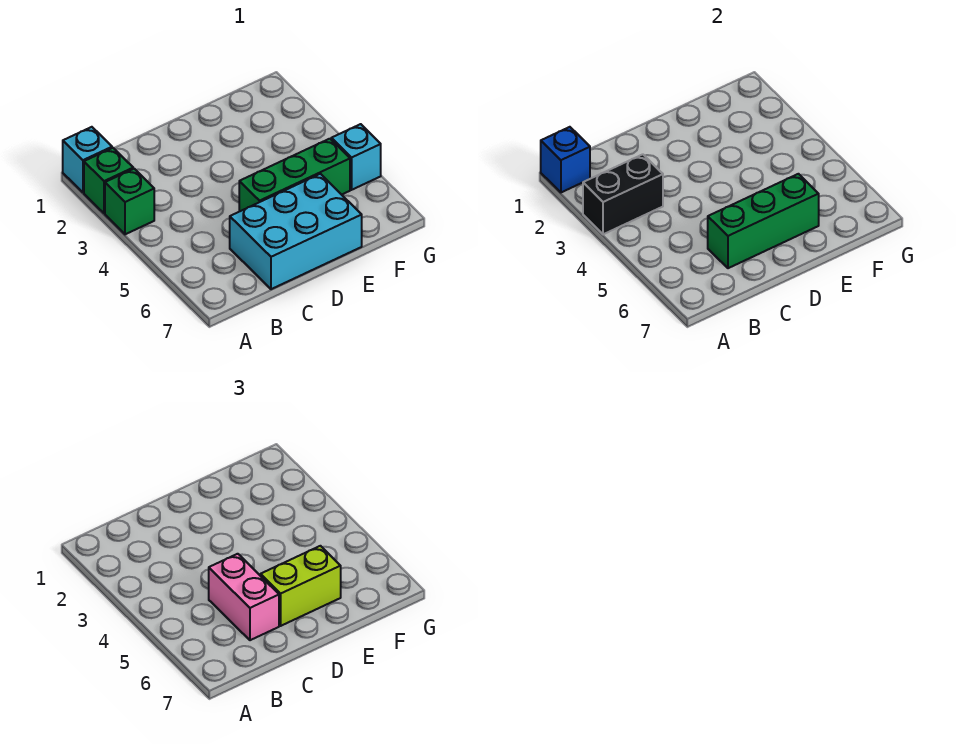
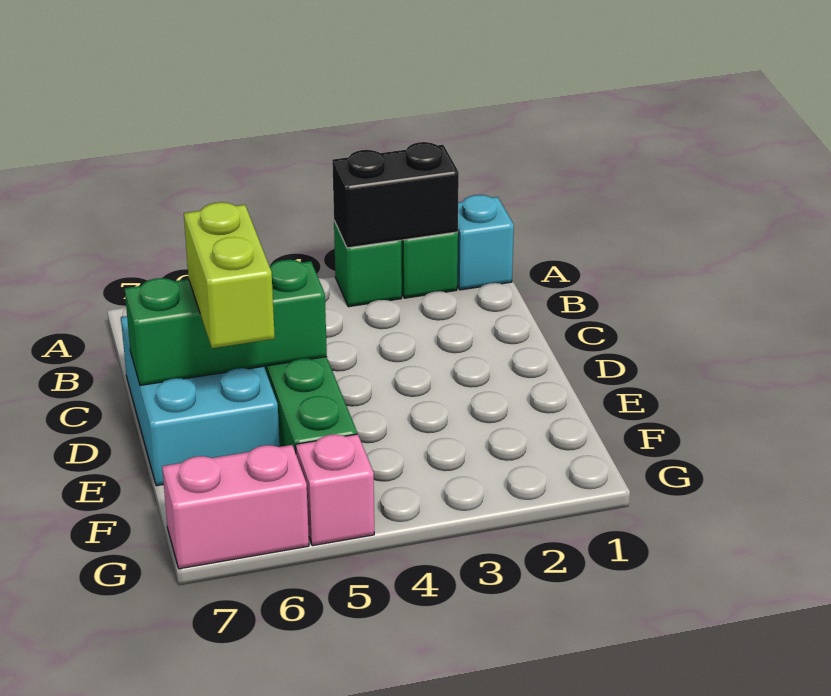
blue brick A1 level 2 -> none
black brick A3:B3 level 2 -> black brick A2:A3 level 2
pink brick C5:C6 level 3 -> pink brick G6:G7 level 1
green brick C6:E6 level 2 -> green brick D5:D7 level 2
cyan brick G5 level 1 -> pink brick G5 level 1

